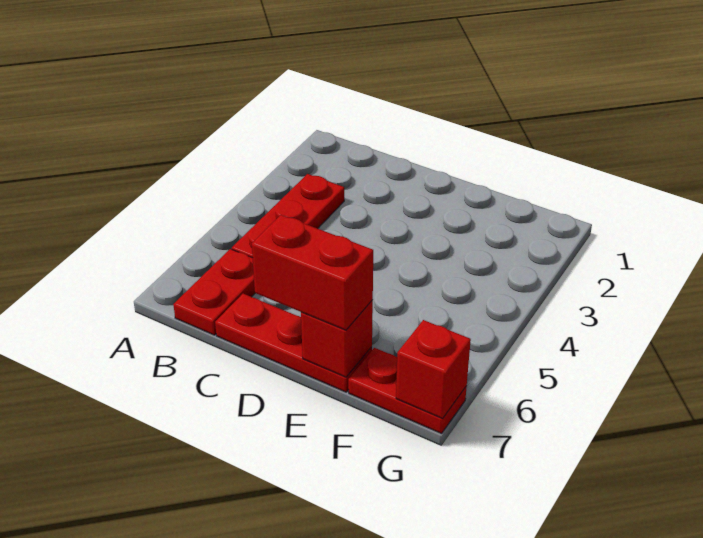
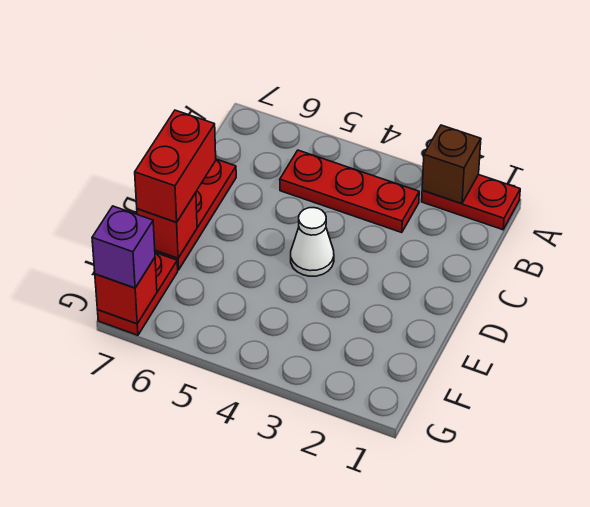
none -> brown brick A2 level 2
red plate B6:B7 level 1 -> red plate A1:A2 level 1
none -> white cone D4 level 1
none -> purple brick G7 level 3

